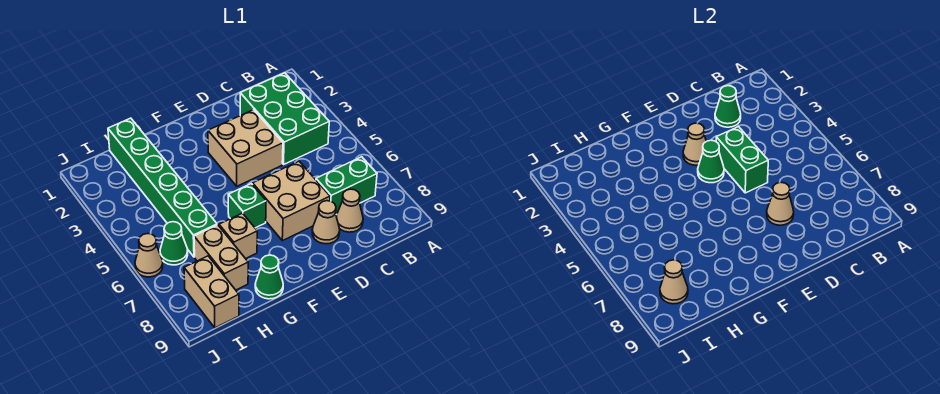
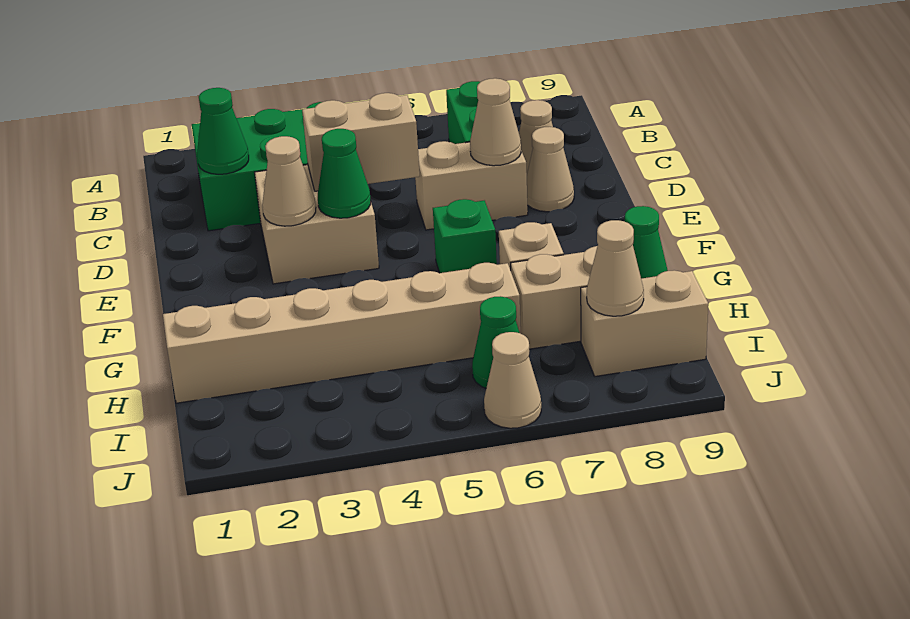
green brick D4:D5 level 2 -> tan brick D4:D5 level 2
tan brick D6:E7 level 1 -> tan brick D6:D7 level 1
green brick H1:H6 level 1 -> tan brick H1:H6 level 1

